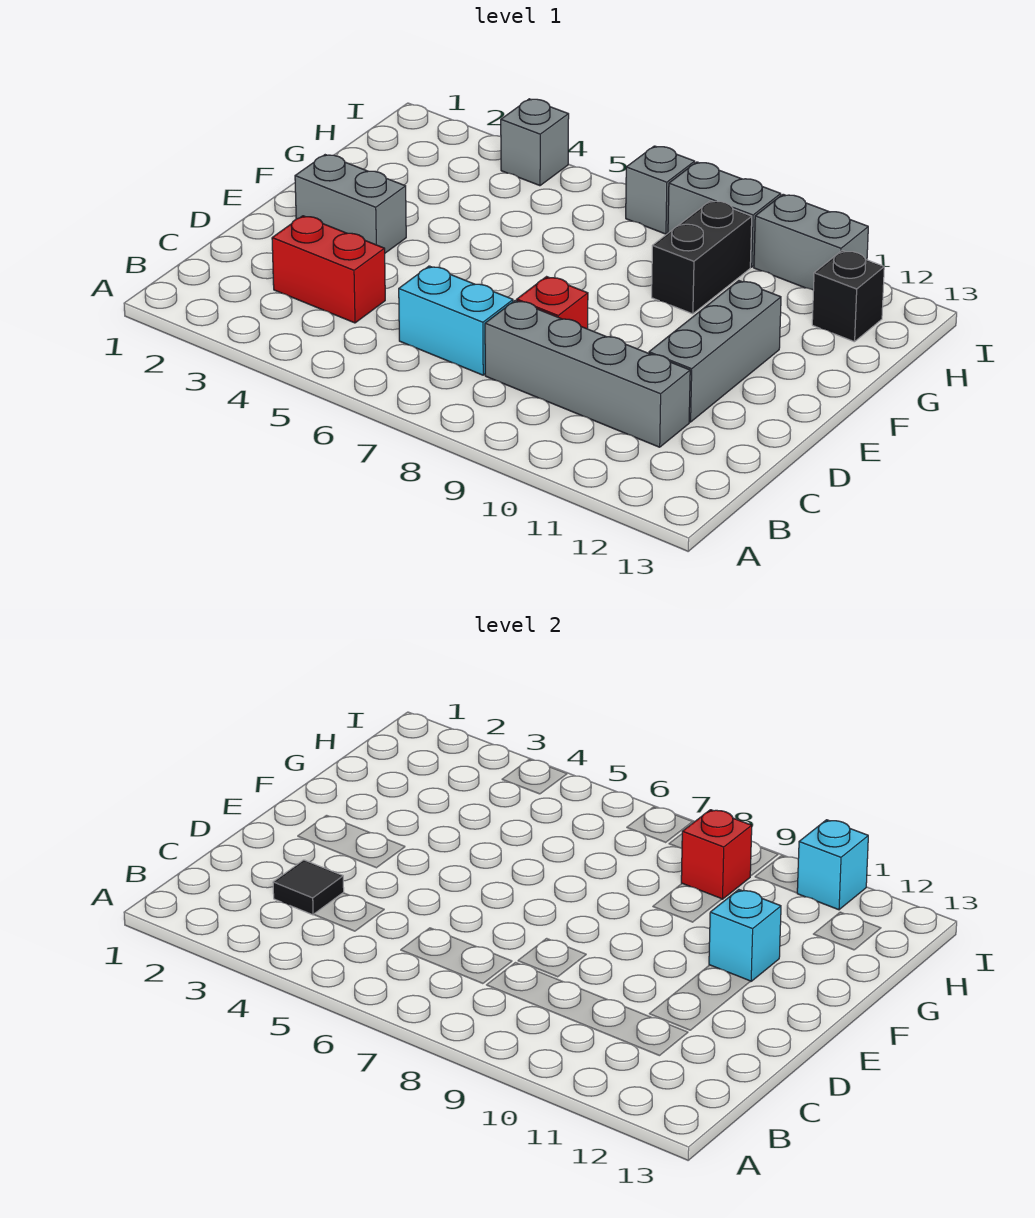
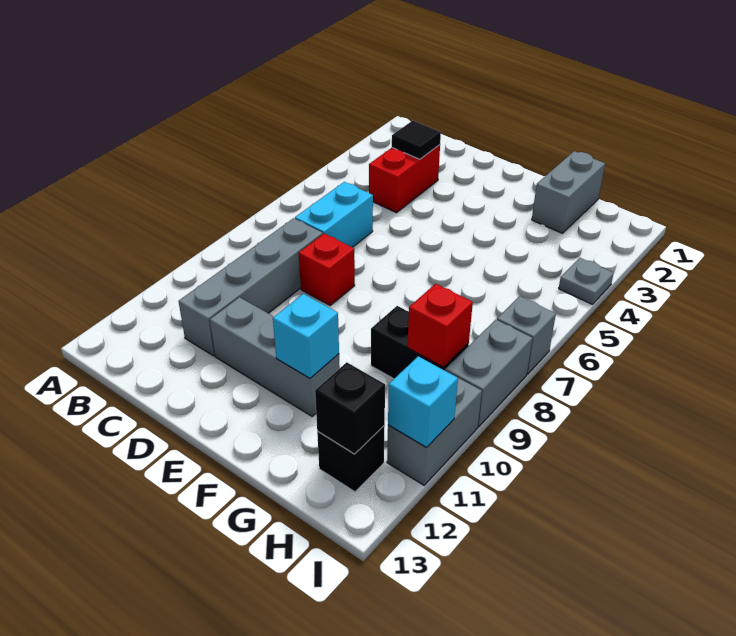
grey brick E2:E3 level 1 -> grey brick G1:G2 level 1
none -> black brick H12 level 2
grey brick I4 level 1 -> grey plate I4 level 1

